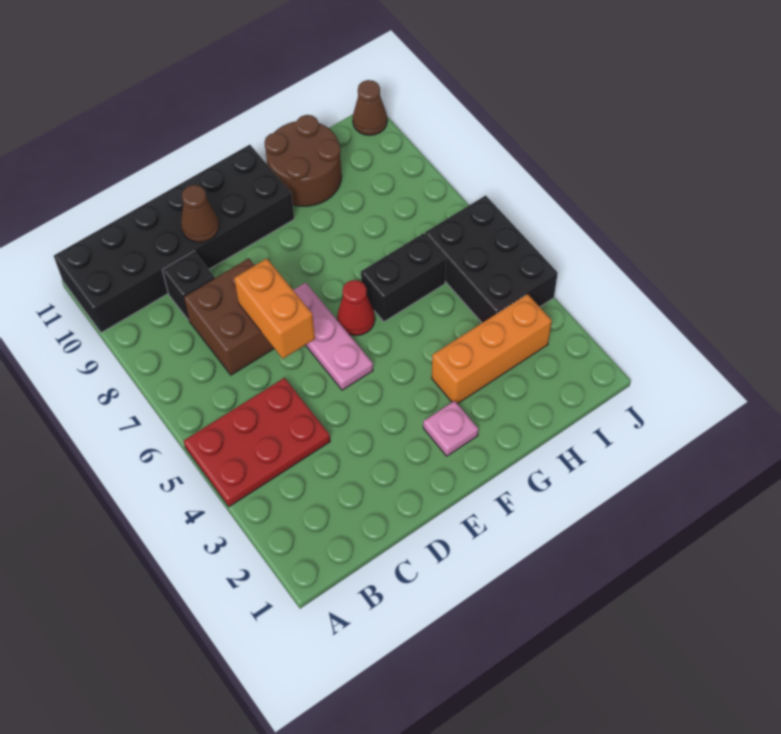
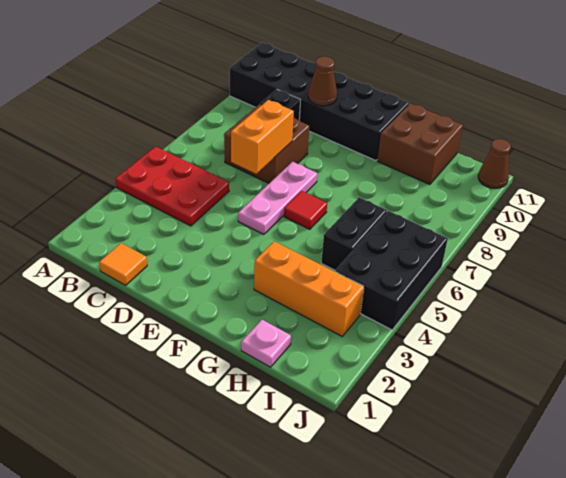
none -> orange tile C1 level 1
pink plate F2 level 1 -> pink plate H1 level 1
red cone F6 level 1 -> red tile F6 level 1
black brick G6:H6 level 1 -> black brick H5:H6 level 1
brown round brick G10:H11 level 1 -> brown brick G10:H11 level 1

